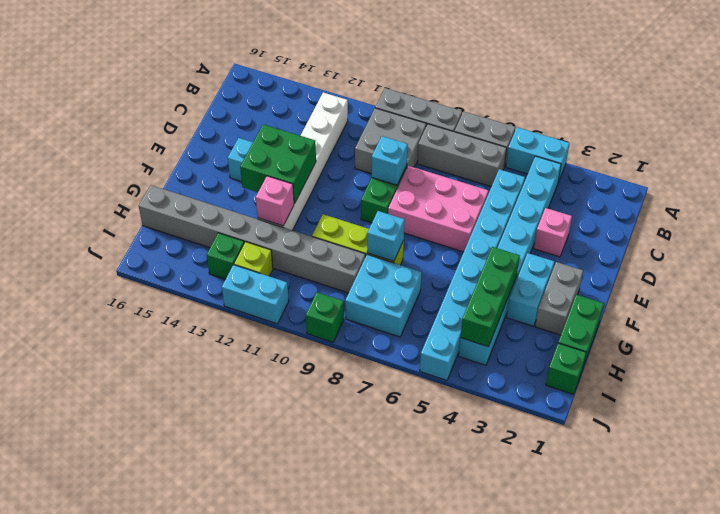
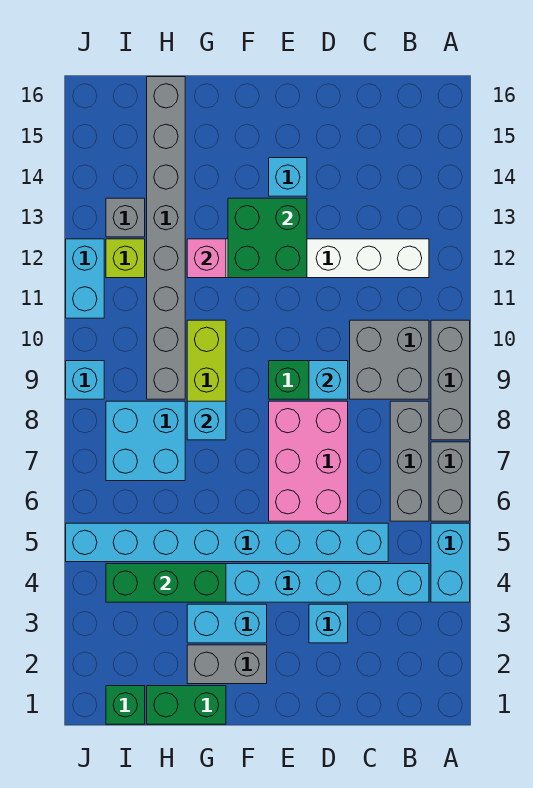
pink brick D3 level 1 -> cyan brick D3 level 1
green brick I13 level 1 -> grey brick I13 level 1
green brick J9 level 1 -> cyan brick J9 level 1

